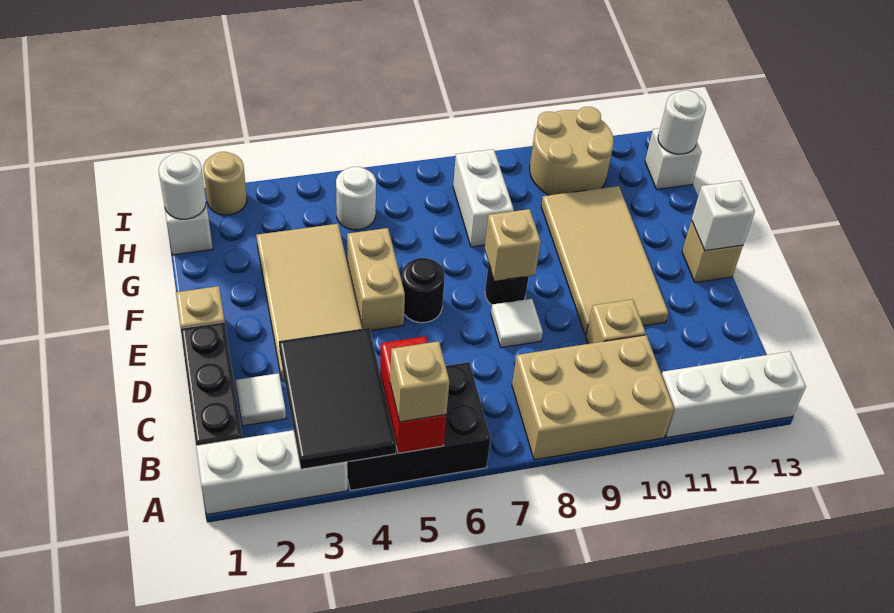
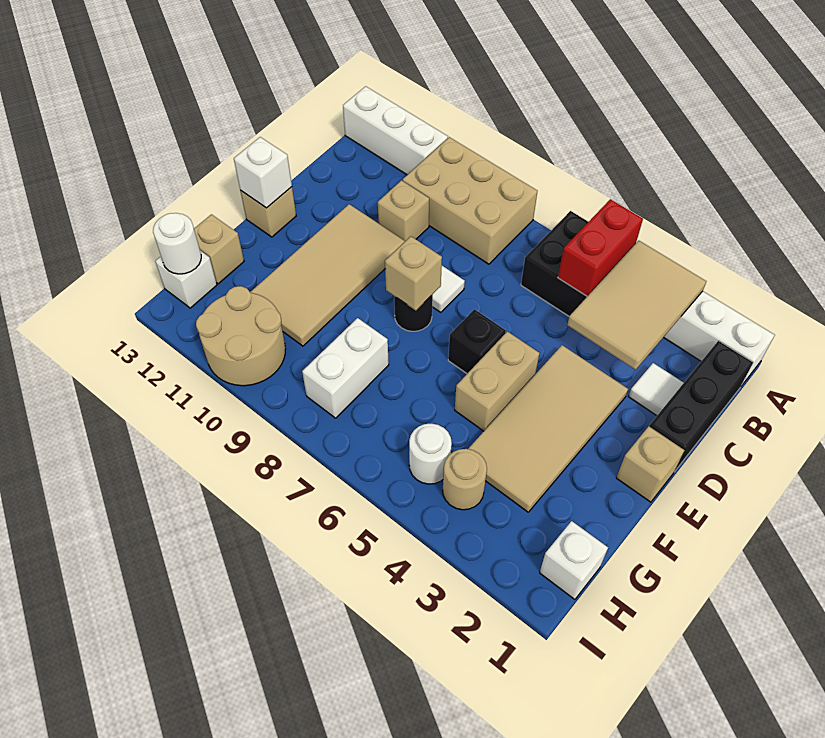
black tile A3:C4 level 2 -> tan tile A3:C4 level 2
tan brick A5 level 3 -> tan brick G13 level 1
black round brick E6 level 1 -> black brick E6 level 1
white round brick H1 level 2 -> none
tan round brick I2 level 1 -> tan round brick H4 level 1

